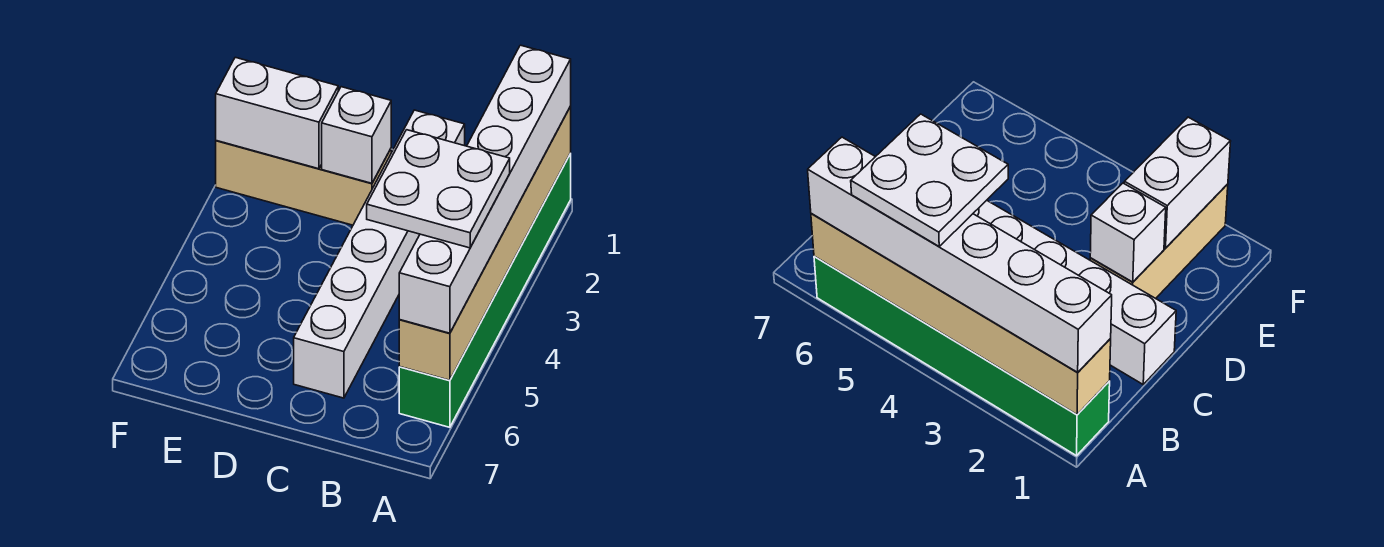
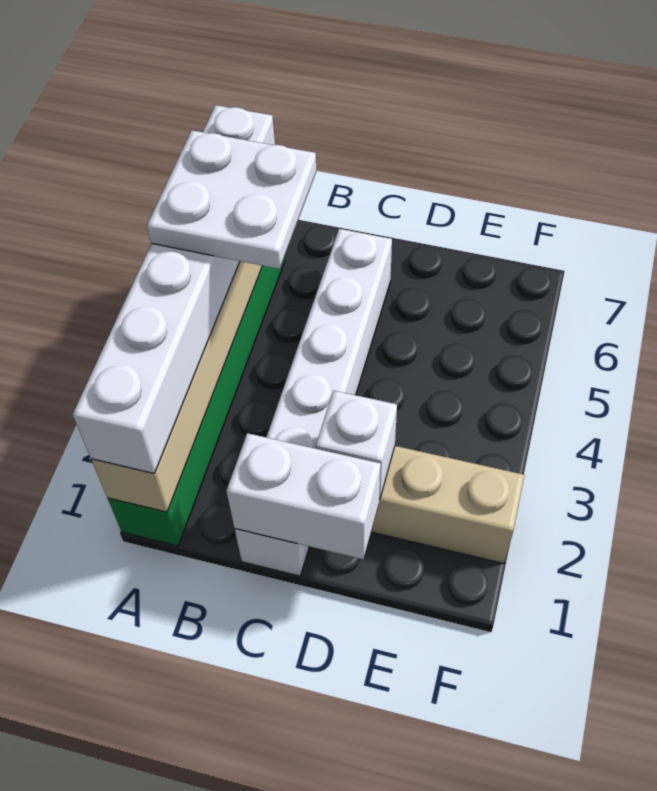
white brick E2:F2 level 2 -> white brick C1:D1 level 2

